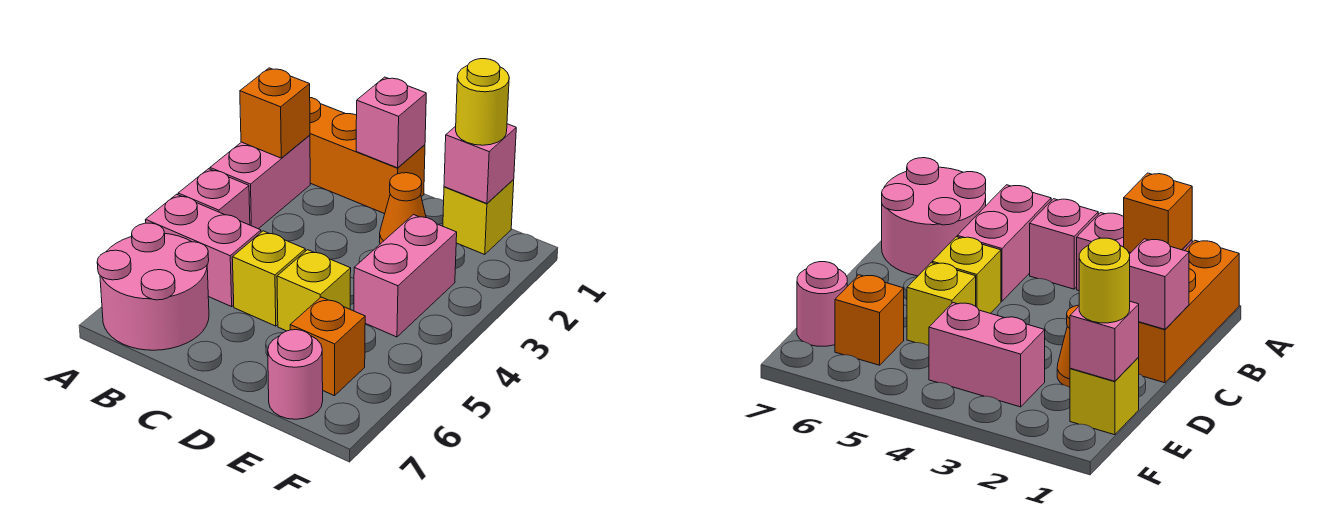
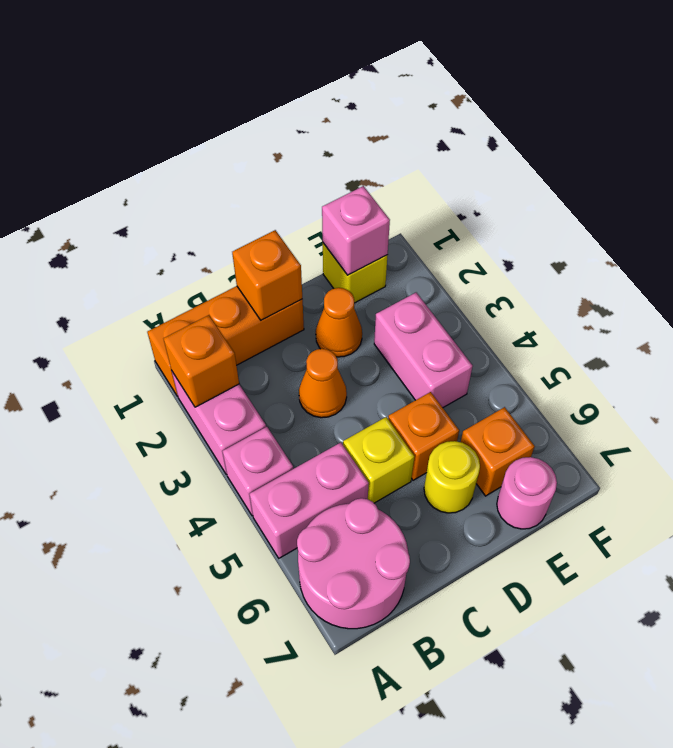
pink brick C1 level 2 -> orange brick C1 level 2
none -> orange cone C3 level 1
yellow brick D5 level 1 -> orange brick D5 level 1
yellow round brick E1 level 3 -> yellow round brick D6 level 1

